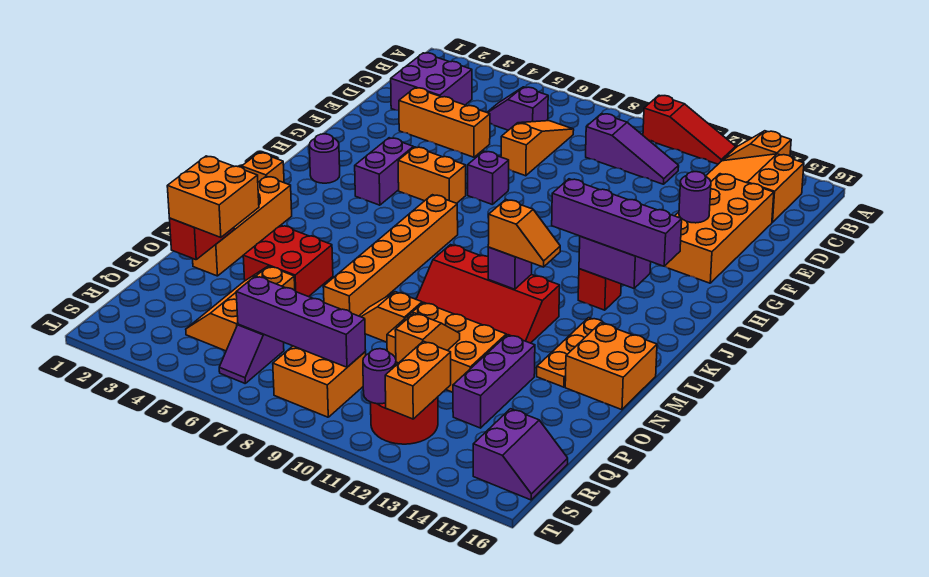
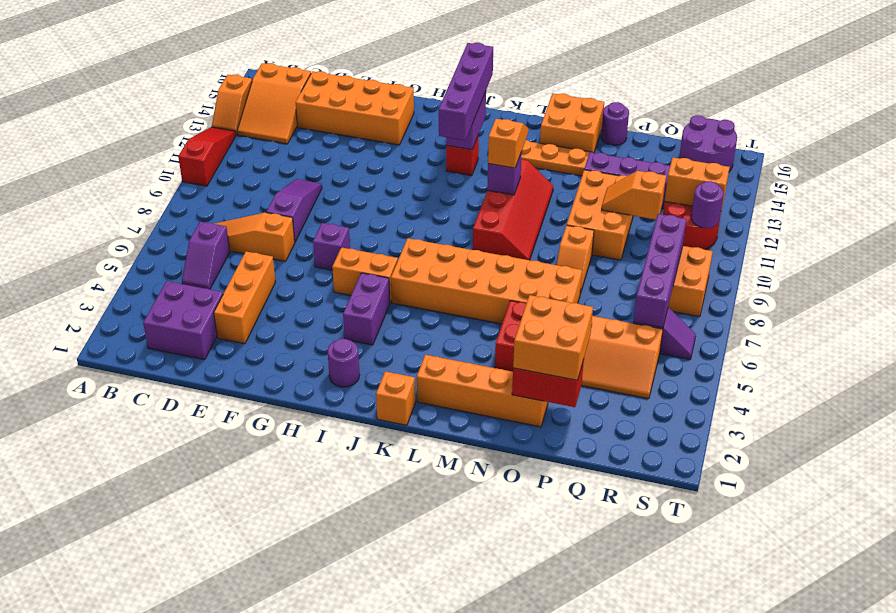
purple slope C9:C11 level 1 top 9 -> purple slope E8:E10 level 1 top 8
purple round brick F14 level 2 -> purple round brick O16 level 1
purple brick H4:I4 level 1 -> purple brick I4:I5 level 1
orange brick H5:H6 level 1 -> orange brick H6:I6 level 1
orange brick J7:O7 level 1 -> orange brick J6:O7 level 1
purple slope R15:S16 level 1 top 15 -> purple round brick R15:S16 level 1

